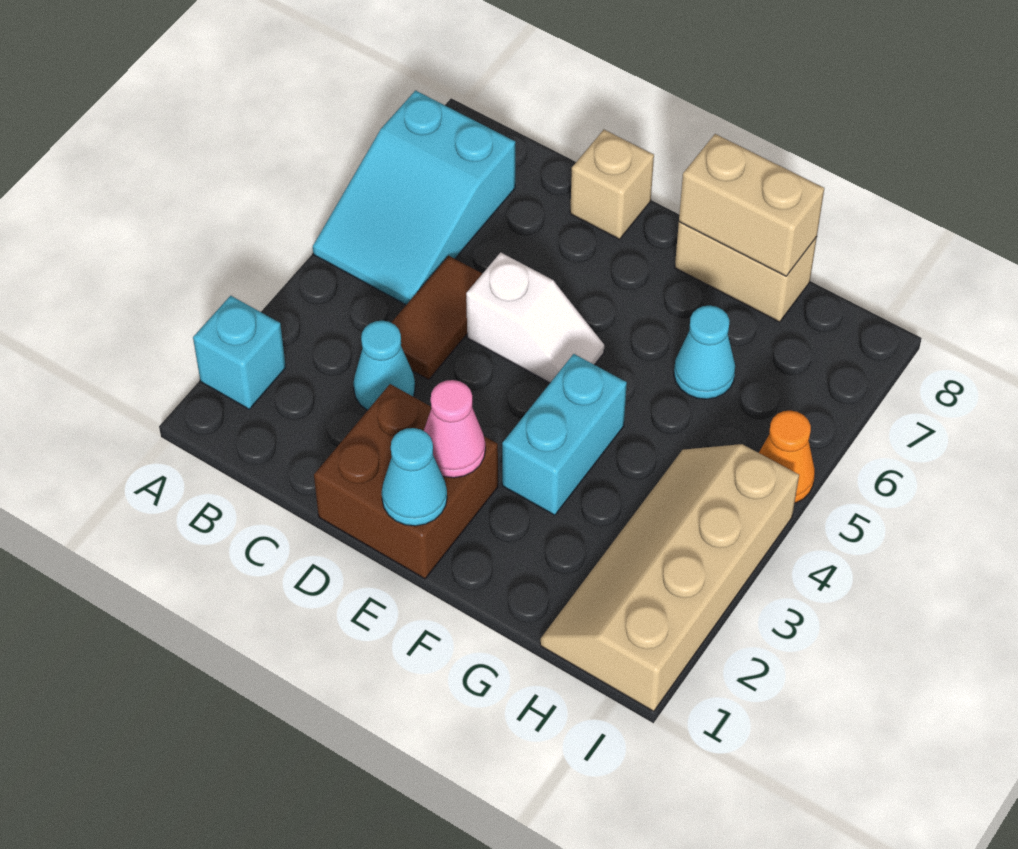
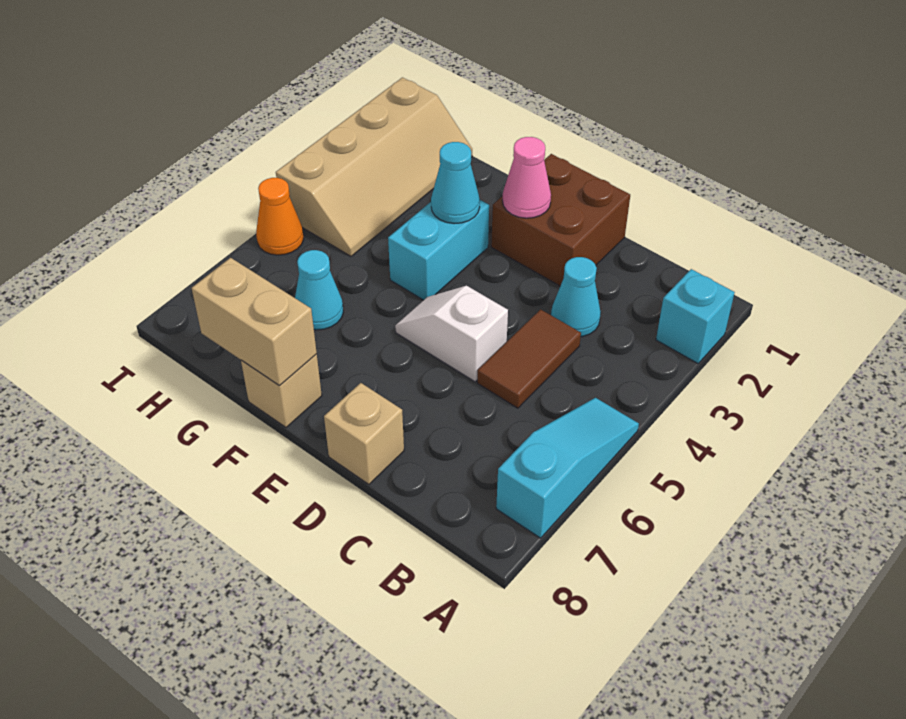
cyan slope A5:B7 level 1 top 7 -> cyan slope A5:A7 level 1 top 7
cyan cone E1 level 2 -> cyan cone F3 level 2
tan brick F8:G8 level 1 -> tan brick F8 level 1

